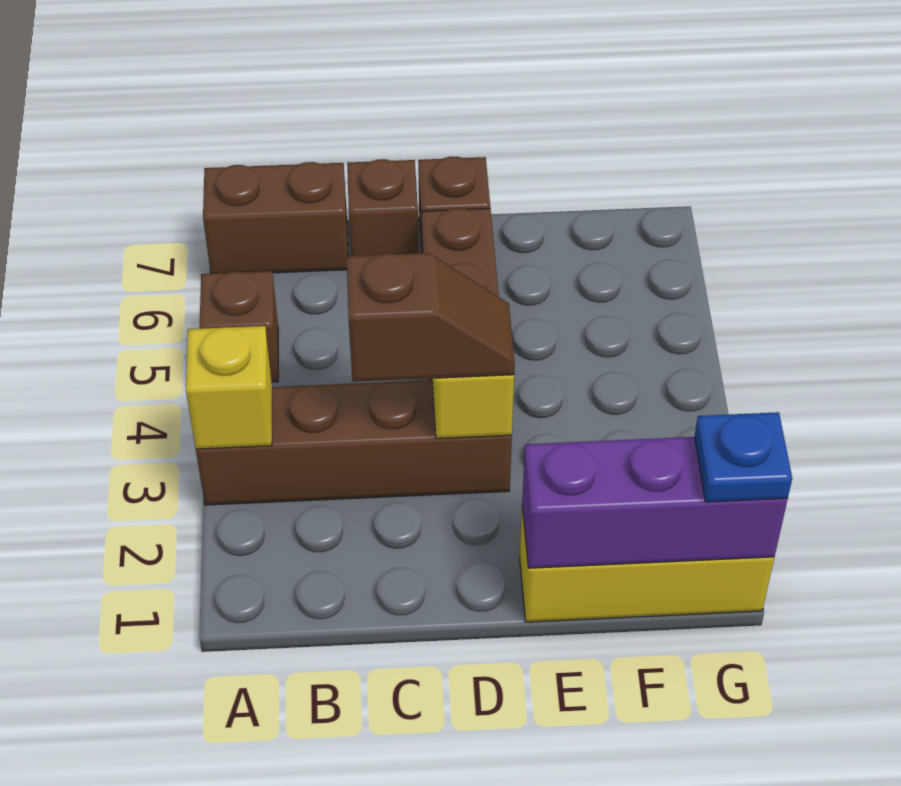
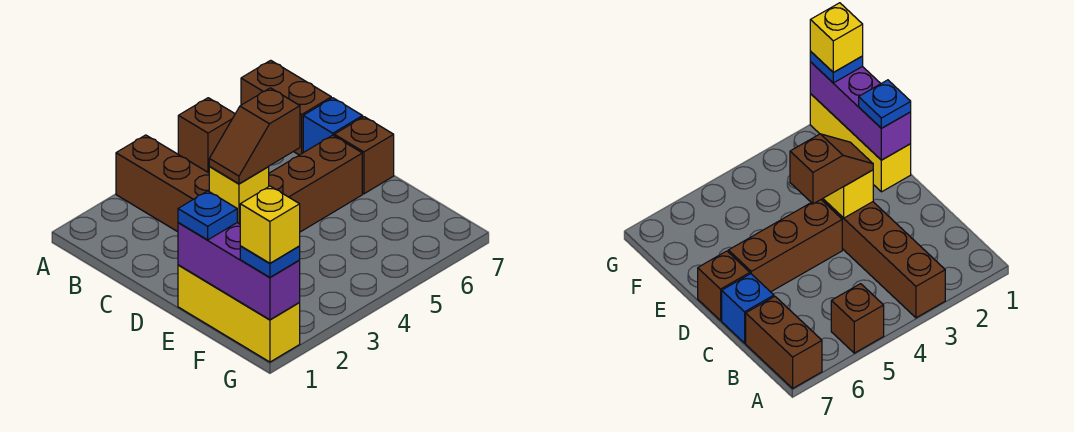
yellow brick A3 level 2 -> yellow brick G1 level 4
brown slope C3:D3 level 3 top C -> brown slope D3:D4 level 3 top 4
brown brick C7 level 1 -> blue brick C7 level 1
none -> blue plate E1 level 3

